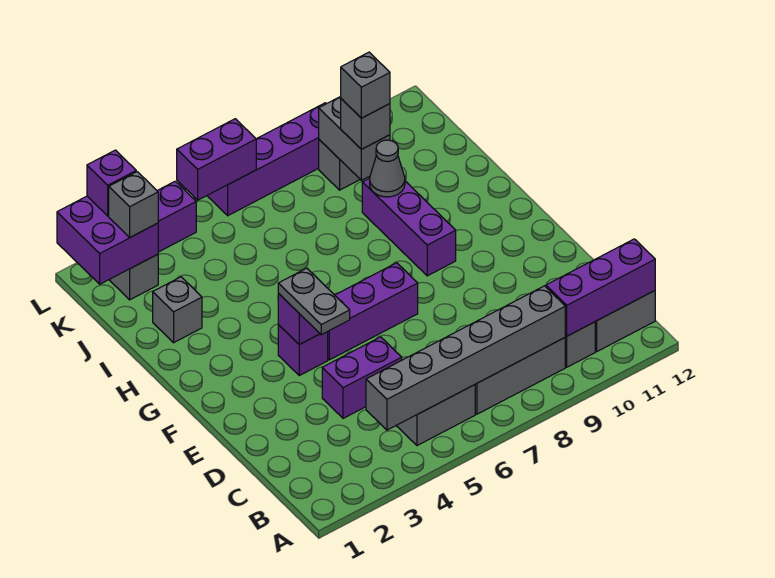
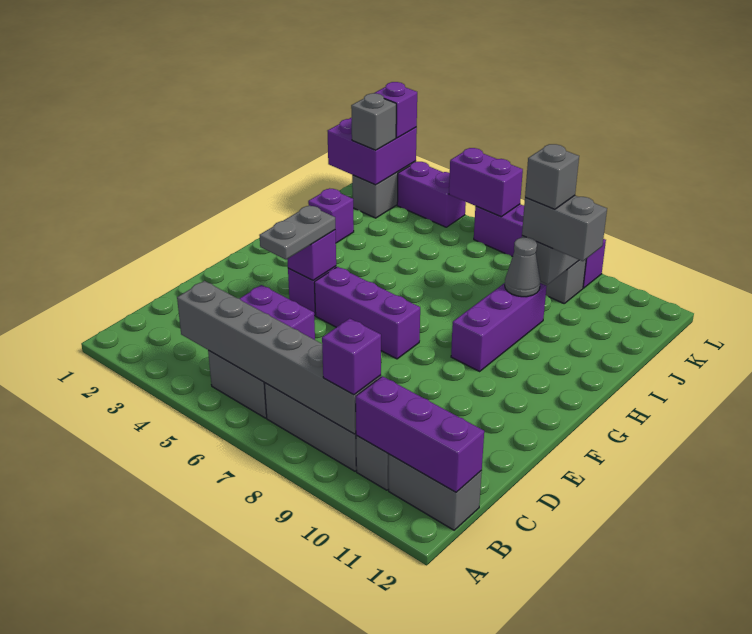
none -> purple brick B9 level 3
grey brick I2 level 1 -> purple brick I2 level 1
grey brick J9 level 3 -> grey brick J9:J10 level 3

